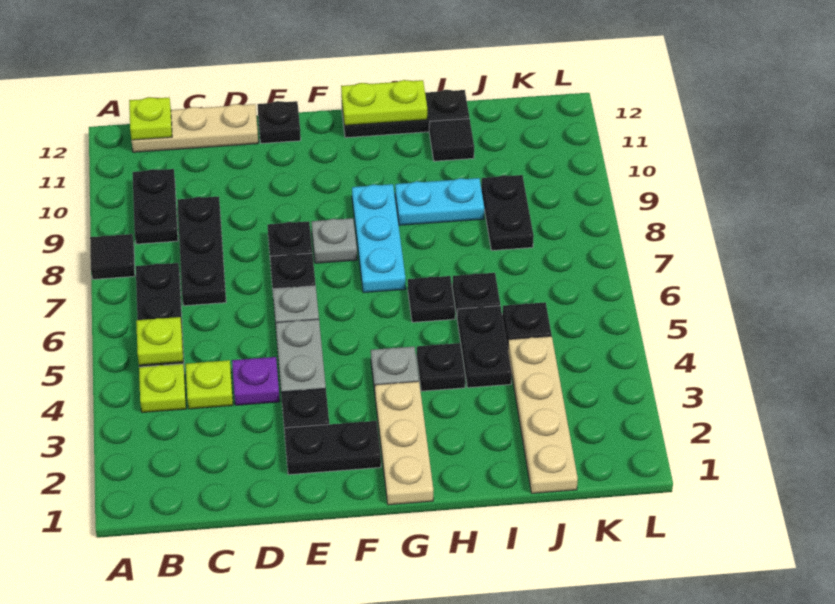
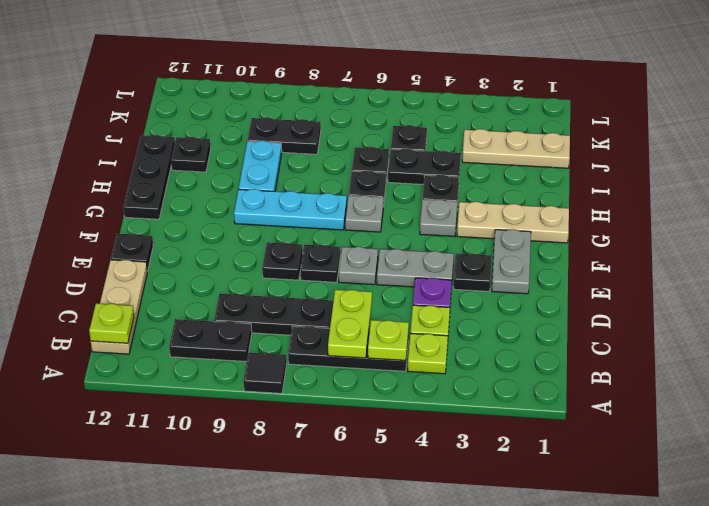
black plate E2:F2 level 1 -> grey plate E2:F2 level 1
grey plate F8 level 1 -> grey plate G6 level 1
lime plate G12:H12 level 2 -> lime plate B6:C6 level 2
black tile I11 level 1 -> black plate I11 level 1
tan plate J1:J4 level 1 -> tan plate J1:J3 level 1

